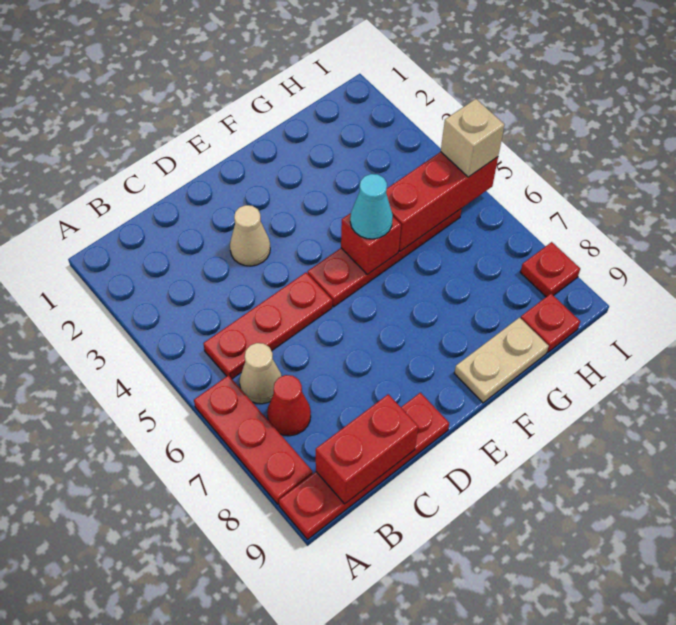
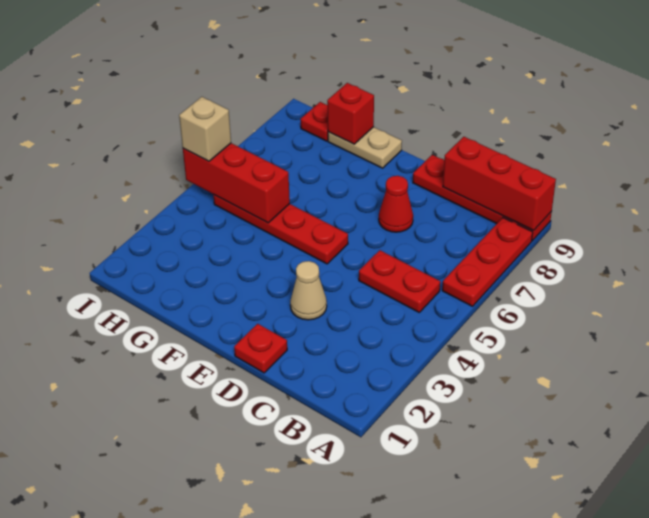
red plate B5:D5 level 1 -> red plate B5:C5 level 1
tan cone B6 level 1 -> none
red cone B7 level 1 -> red cone D7 level 1
red brick B9:C9 level 2 -> red brick A9:C9 level 2
red brick F5 level 2 -> red brick G9 level 2
cyan cone F5 level 3 -> none
red plate I8 level 1 -> red plate D1 level 1

